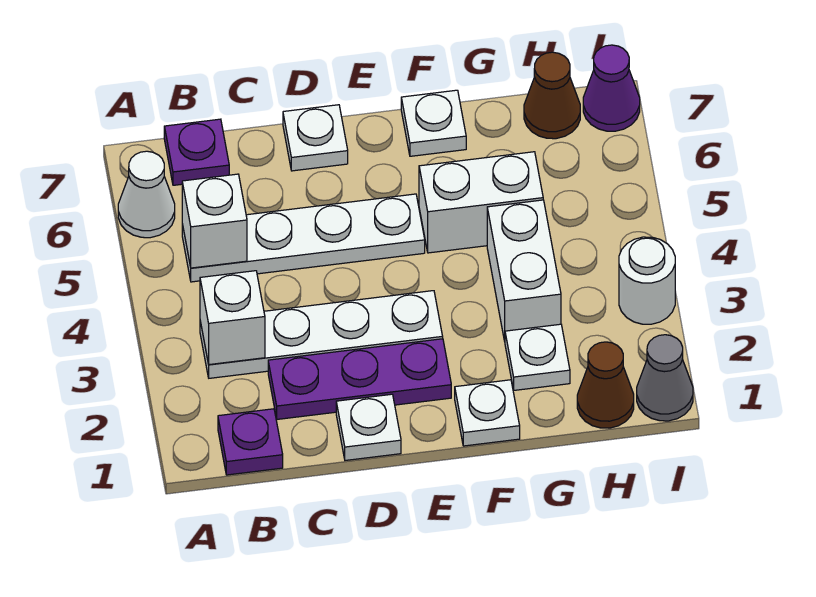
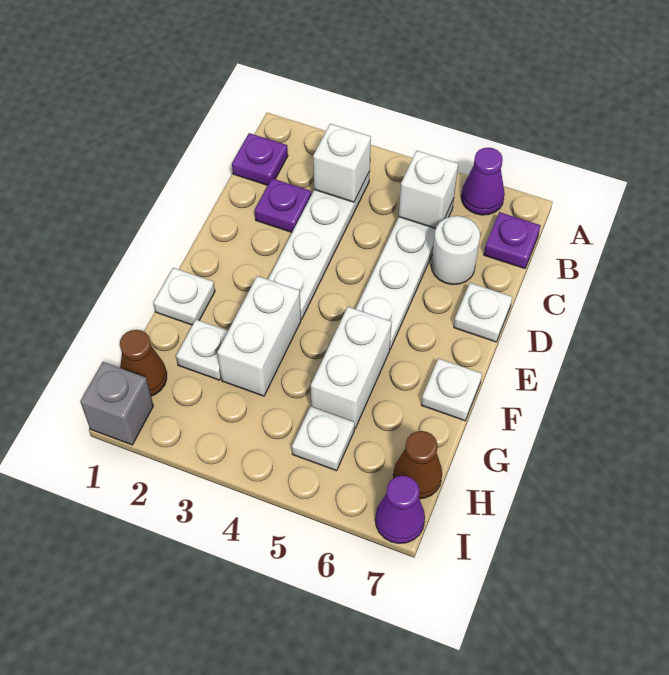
white cone A6 level 1 -> purple cone A6 level 1
purple plate C2:E2 level 1 -> purple plate C2 level 1
white plate D1 level 1 -> white plate H5 level 1
white brick G3:G4 level 1 -> white brick F3:G3 level 1
grey cone I1 level 1 -> grey brick I1 level 1
white round brick I3 level 1 -> white round brick C6 level 1

